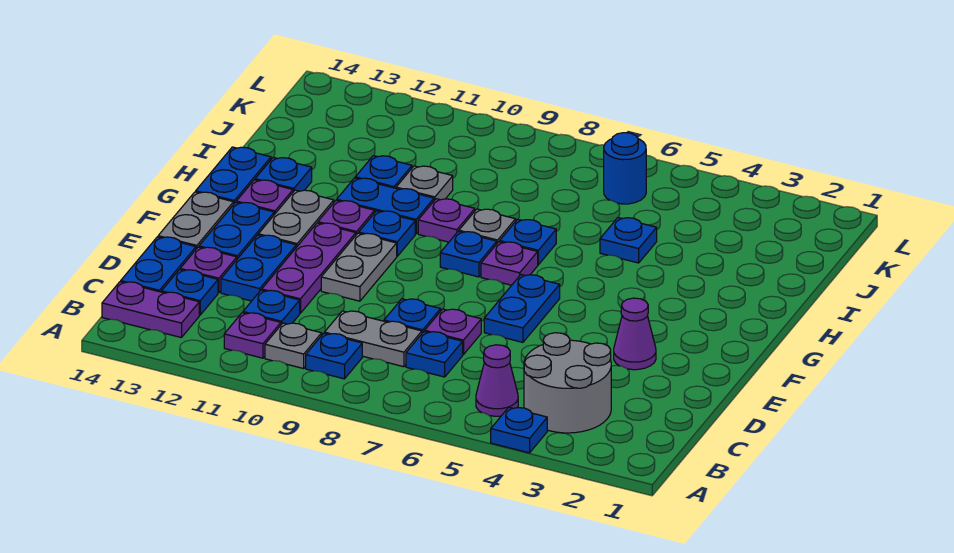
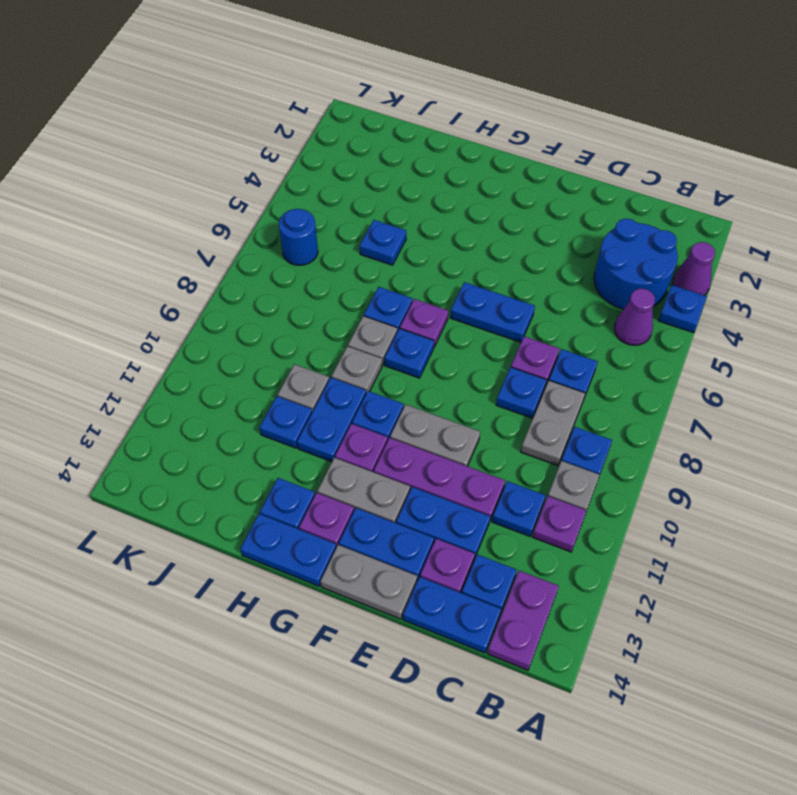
grey round brick B3:C4 level 1 -> blue round brick B3:C4 level 1
purple cone E3 level 1 -> purple cone A3 level 1
purple plate H9 level 1 -> grey plate H9 level 1

